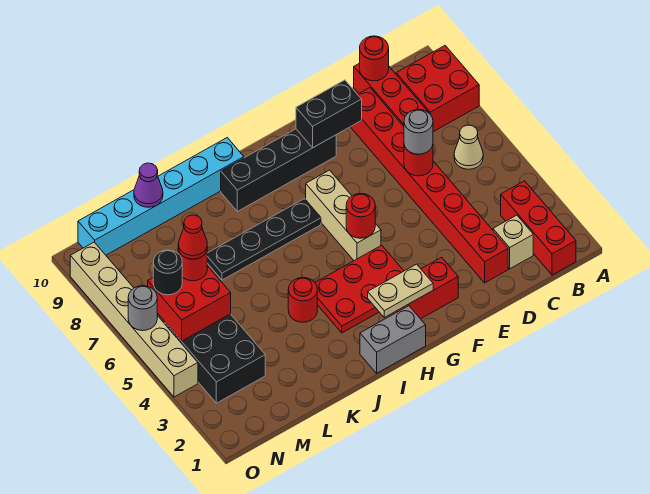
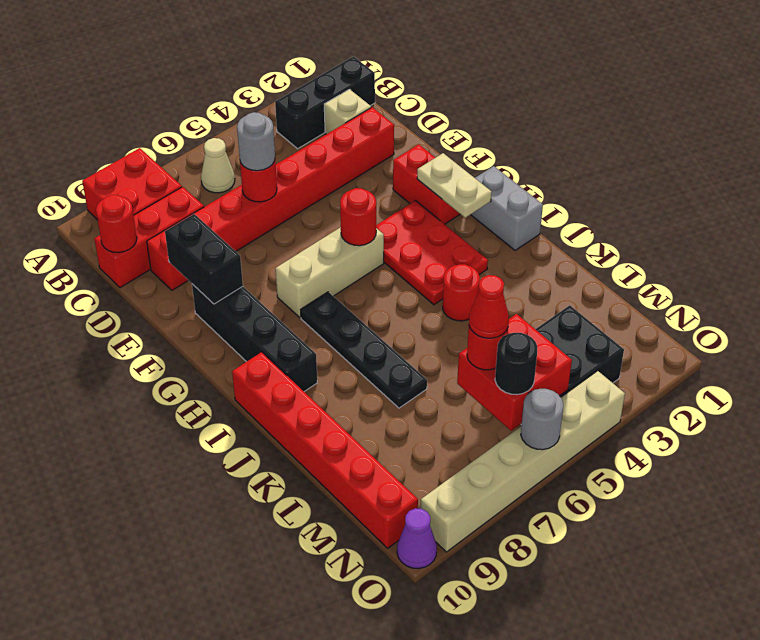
red brick B1:B3 level 1 -> black brick B1:B3 level 1
cyan brick I10:N10 level 1 -> red brick I10:N10 level 1
purple cone L10 level 2 -> purple cone O10 level 1

